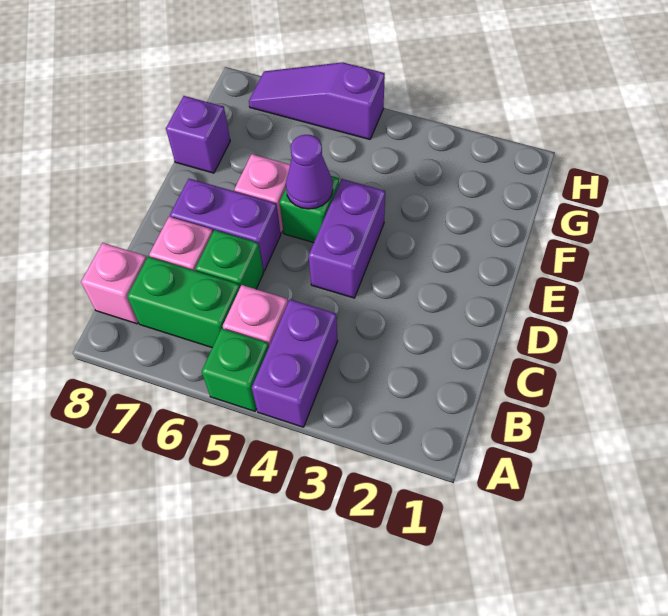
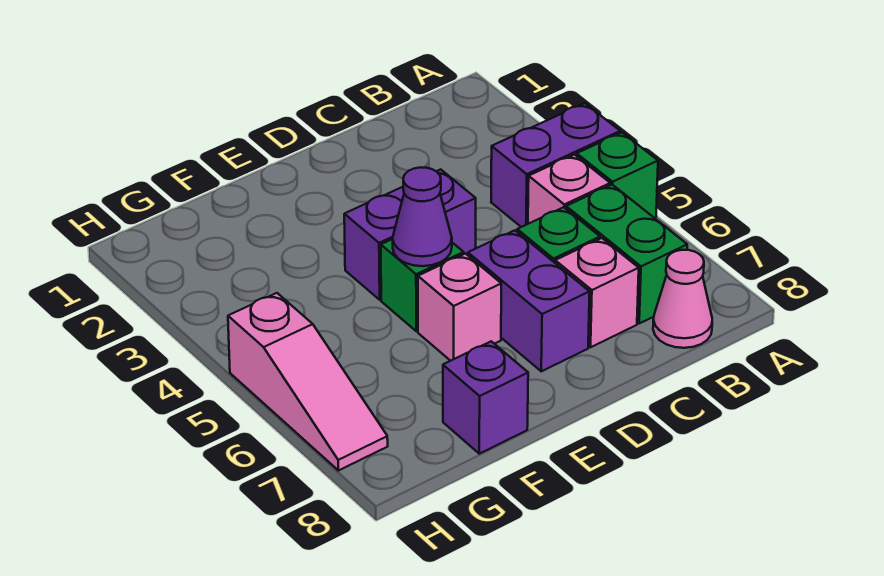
pink brick B8 level 1 -> pink cone B8 level 1
purple slope H5:H7 level 1 top 5 -> pink slope H5:H7 level 1 top 5

